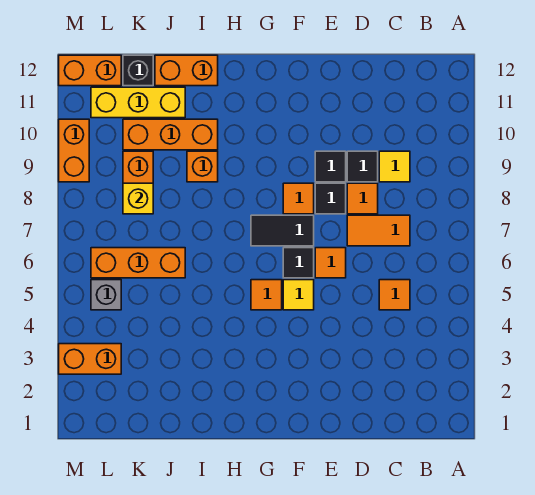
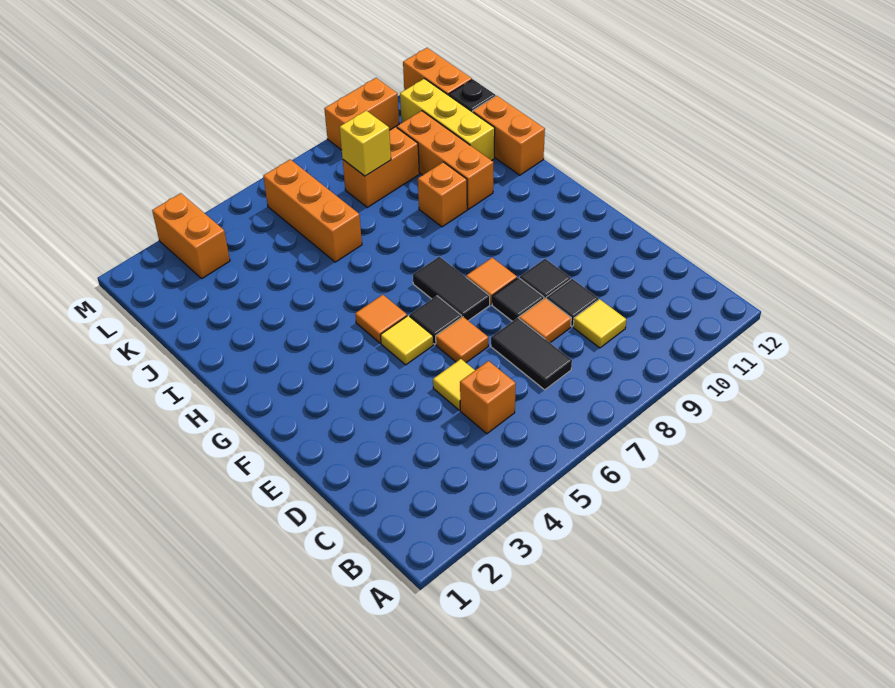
orange tile C5 level 1 -> orange brick C5 level 1
orange tile C7:D7 level 1 -> black tile C7:D7 level 1
none -> yellow tile D5 level 1
grey brick L5 level 1 -> none

